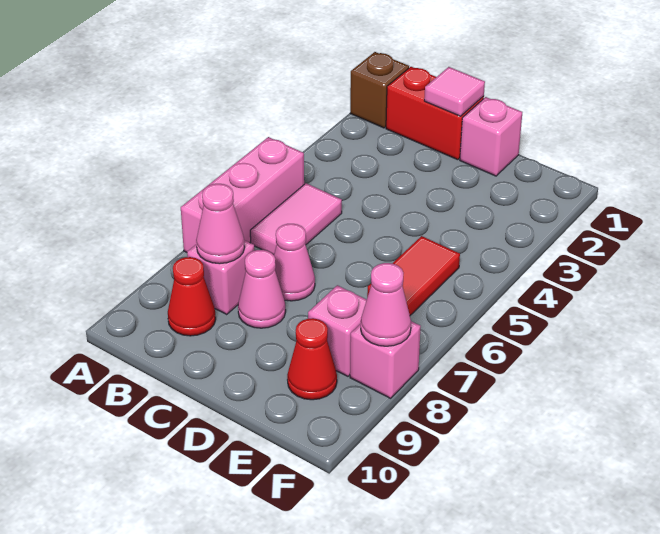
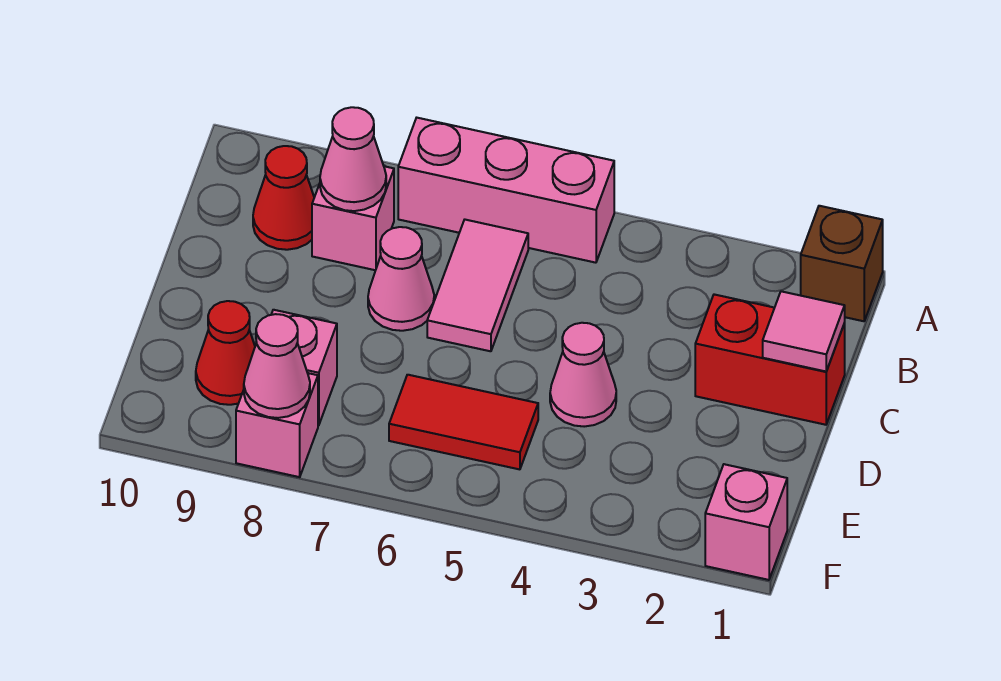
red brick B1:C1 level 1 -> red brick C1:C2 level 1
pink tile B5:B6 level 1 -> pink tile B6:C6 level 1
pink cone C8 level 1 -> pink cone D4 level 1
pink brick D1 level 1 -> pink brick F1 level 1

